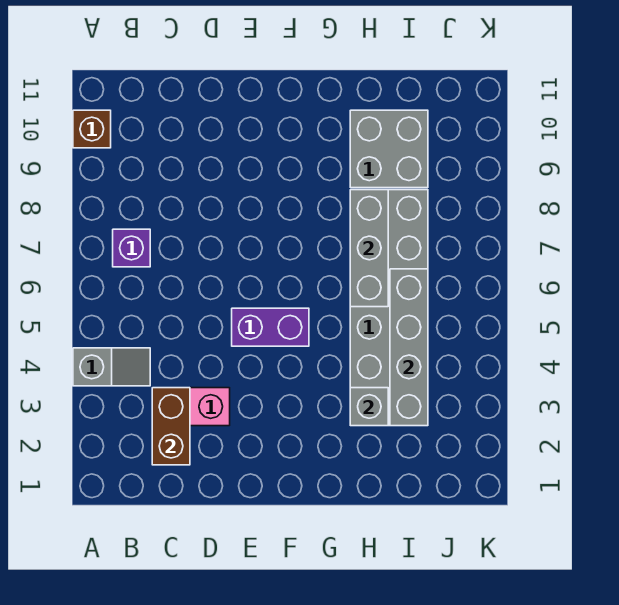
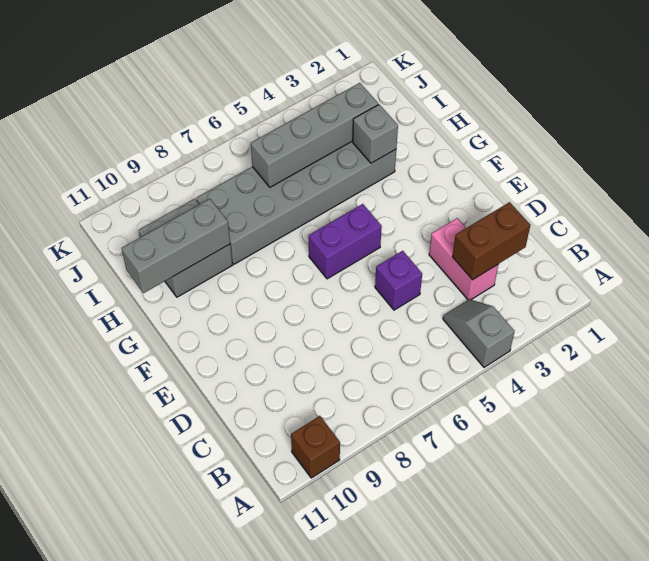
purple brick B7 level 1 -> purple brick D5 level 1
purple brick E5:F5 level 1 -> purple brick F5:F6 level 1
grey brick H6:H8 level 2 -> grey brick H9:H11 level 2

